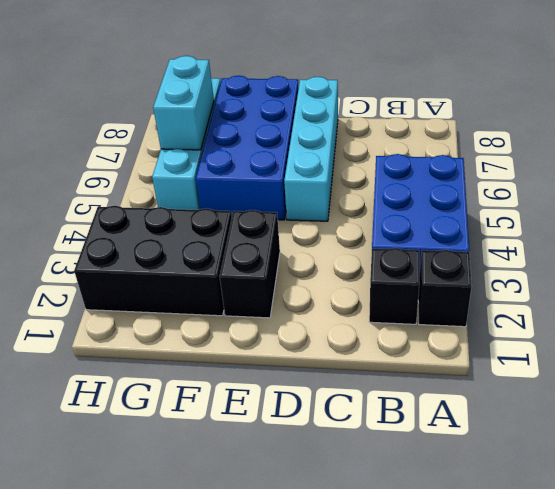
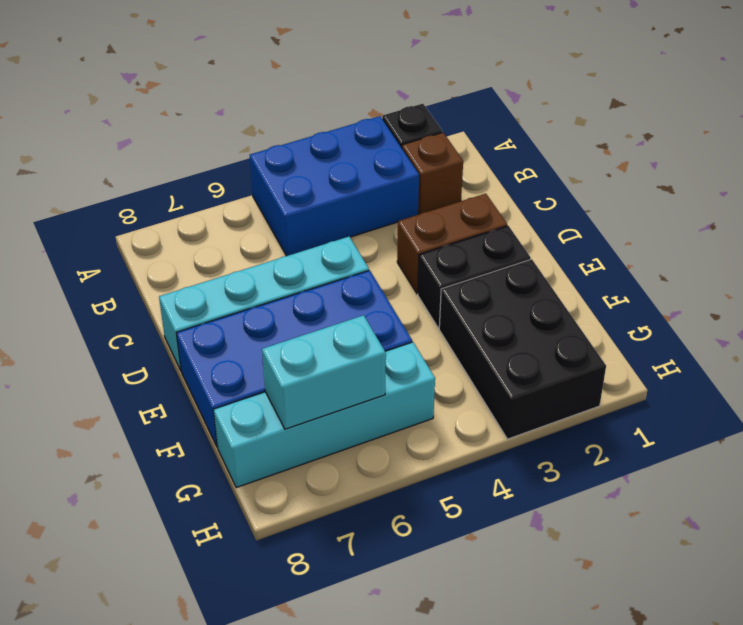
black brick B2 level 1 -> brown brick B2 level 1
none -> brown brick D2:D3 level 1

